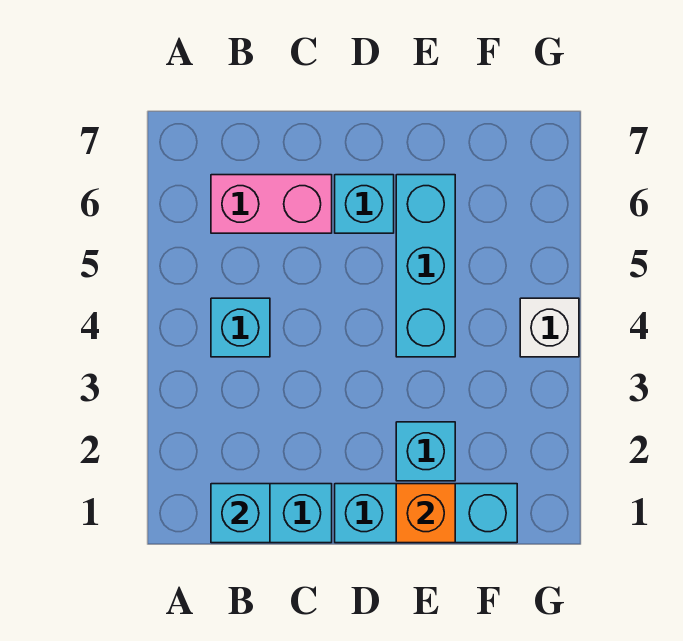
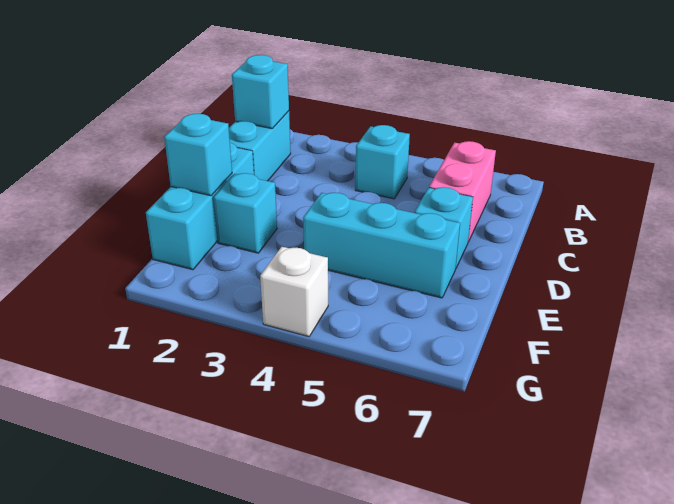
orange brick E1 level 2 -> cyan brick E1 level 2

